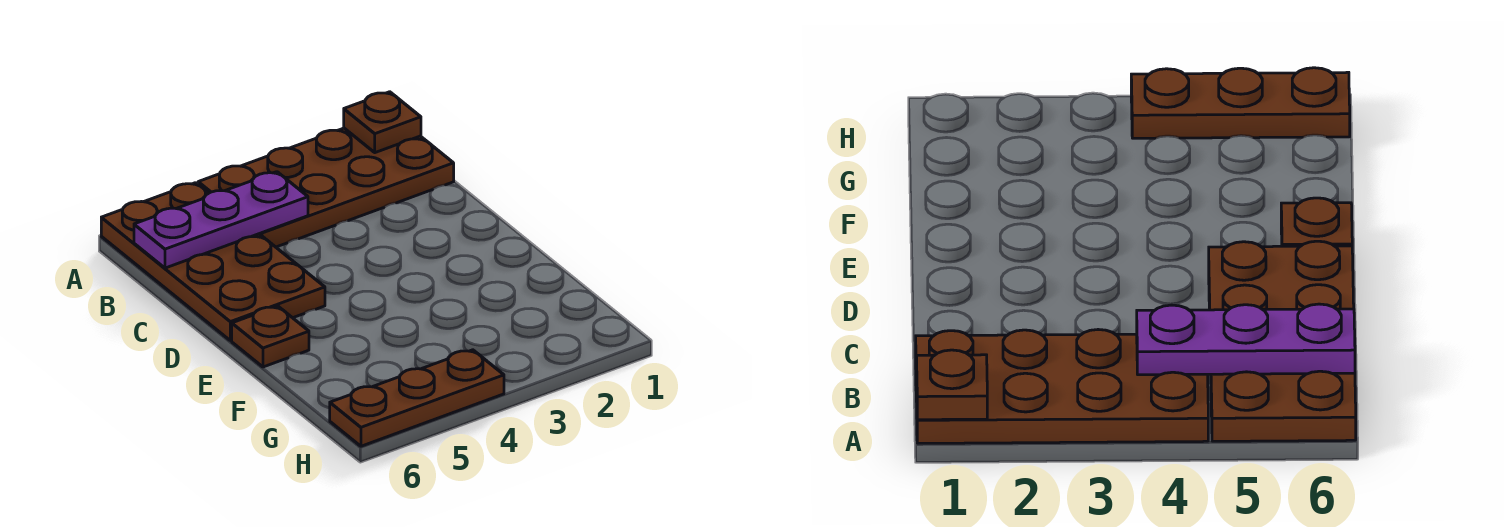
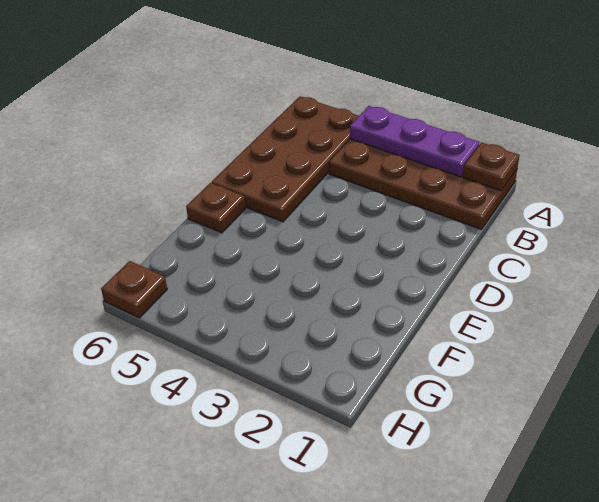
purple plate B4:B6 level 2 -> purple plate A2:A4 level 2
brown plate H4:H6 level 1 -> brown plate H6 level 1

